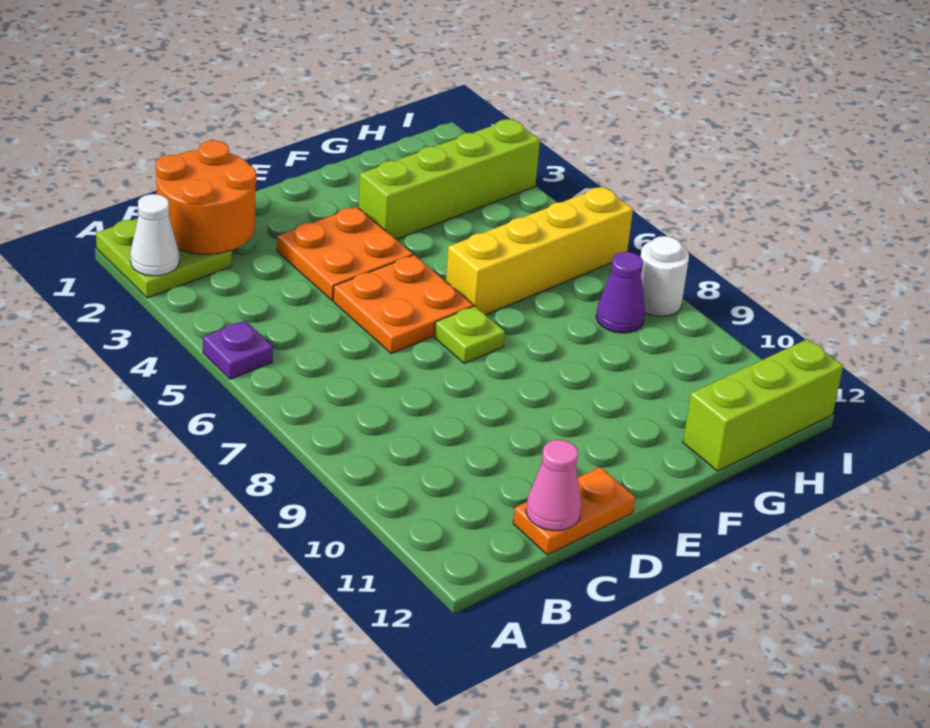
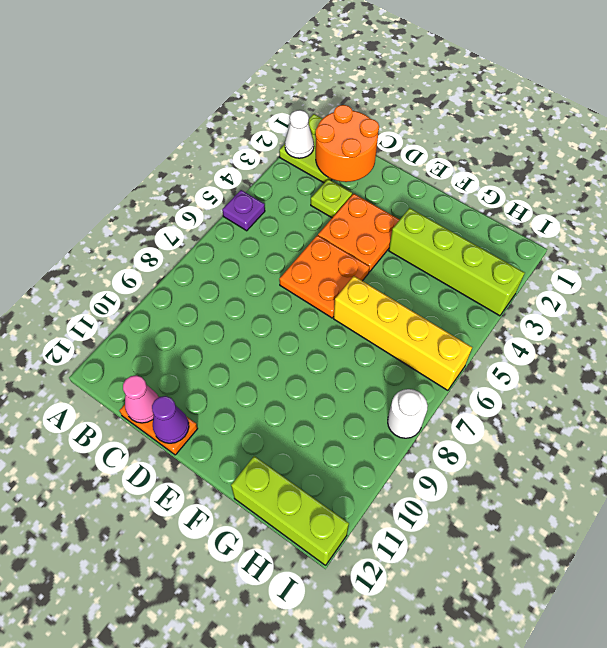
lime plate E7 level 1 -> lime plate C3 level 1
purple cone H8 level 1 -> purple cone D12 level 2

